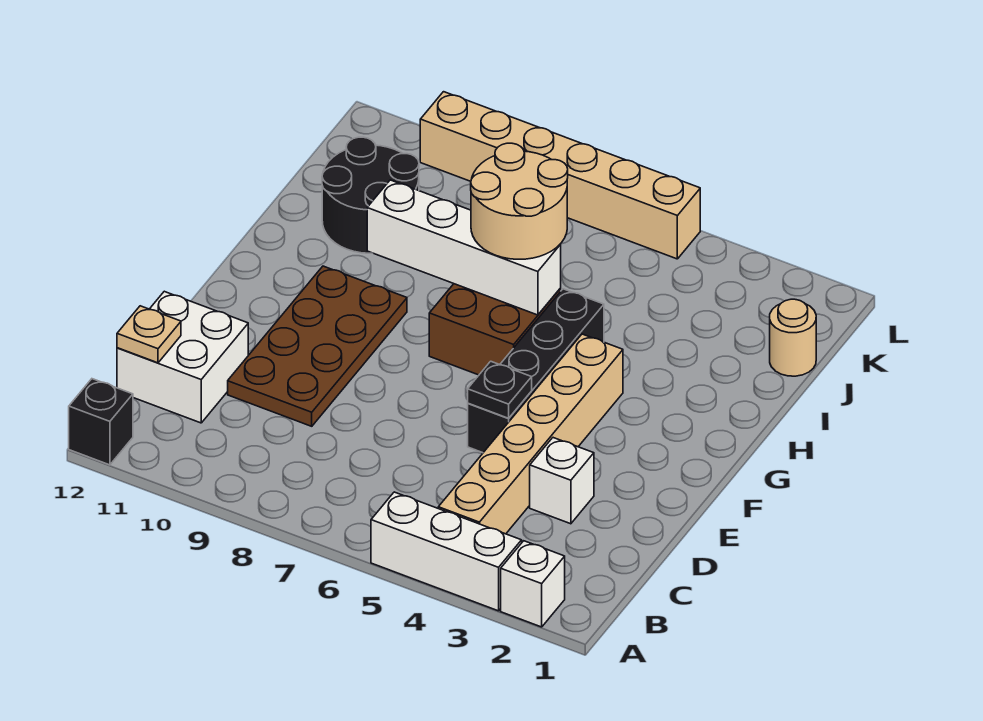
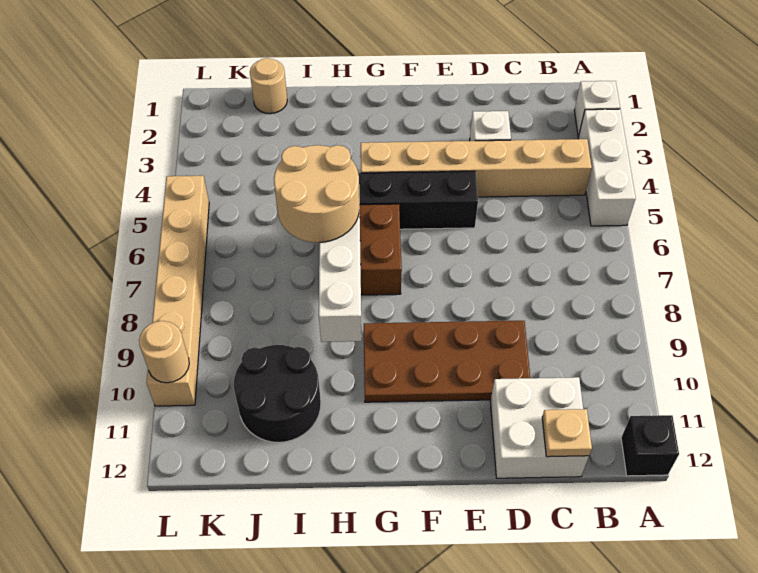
black plate E5 level 2 -> none
none -> tan round brick L10 level 2

